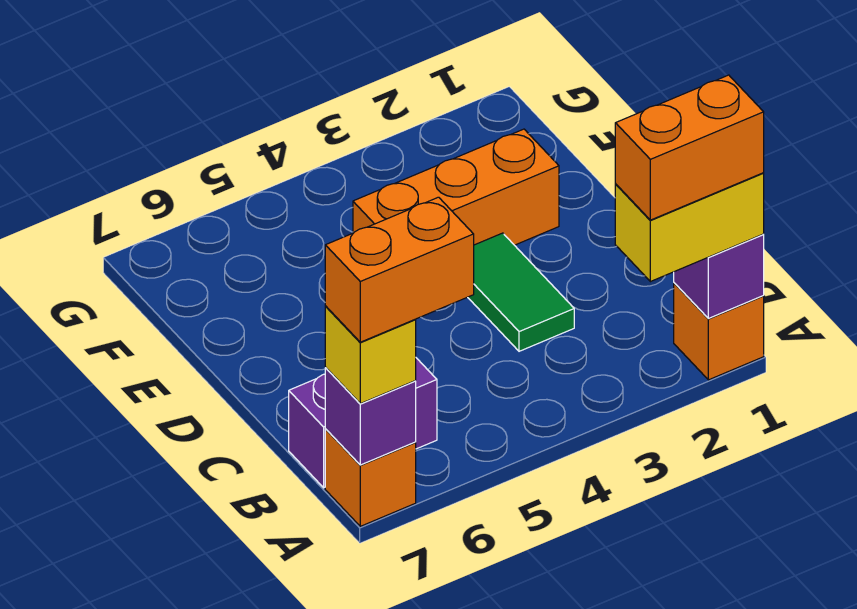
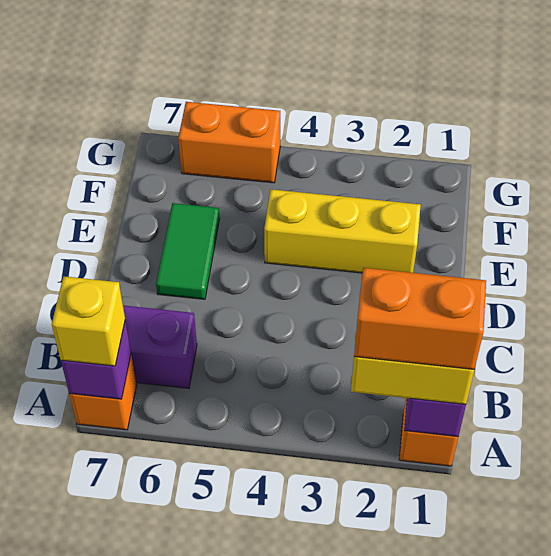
orange brick A6:A7 level 4 -> orange brick G5:G6 level 1
green tile C3:D3 level 1 -> green tile D6:E6 level 1
orange brick E2:E4 level 1 -> yellow brick E2:E4 level 1

